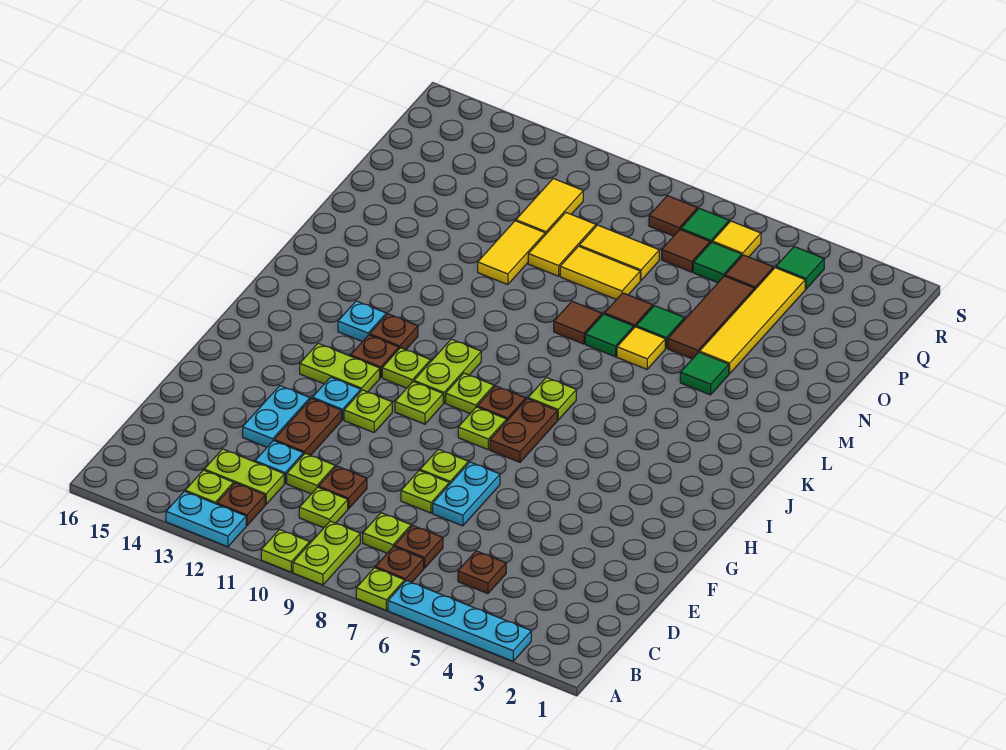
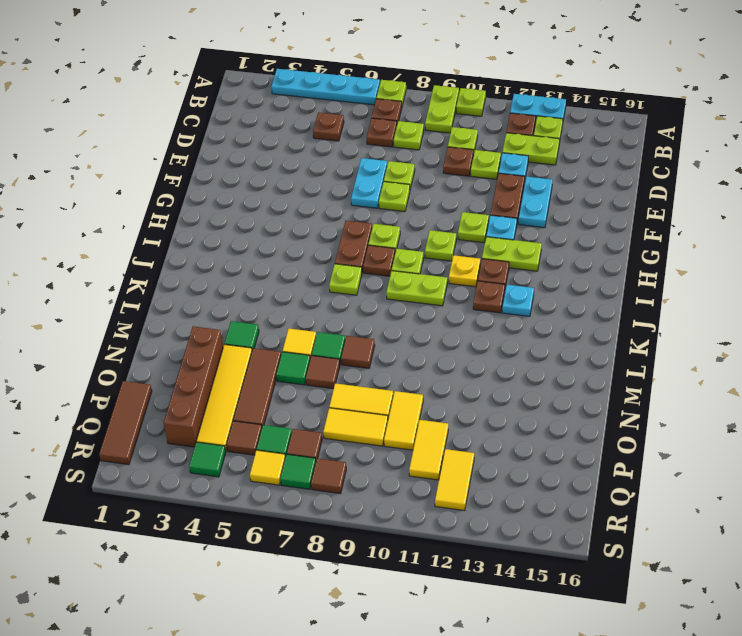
lime plate I10:J10 level 1 -> lime plate J9:J10 level 1
lime plate I11 level 1 -> yellow plate I11 level 1
none -> brown brick N3:Q3 level 1
yellow tile N11:O11 level 1 -> yellow tile Q12:R12 level 1
none -> brown tile P1:R1 level 1

